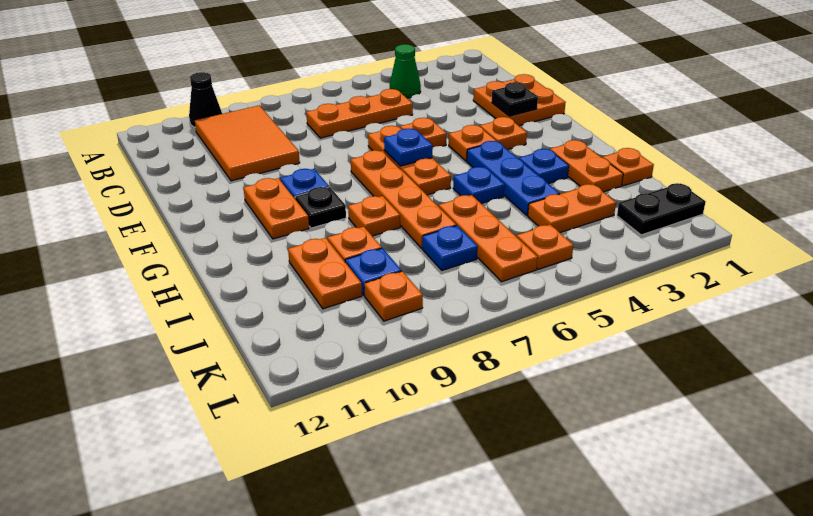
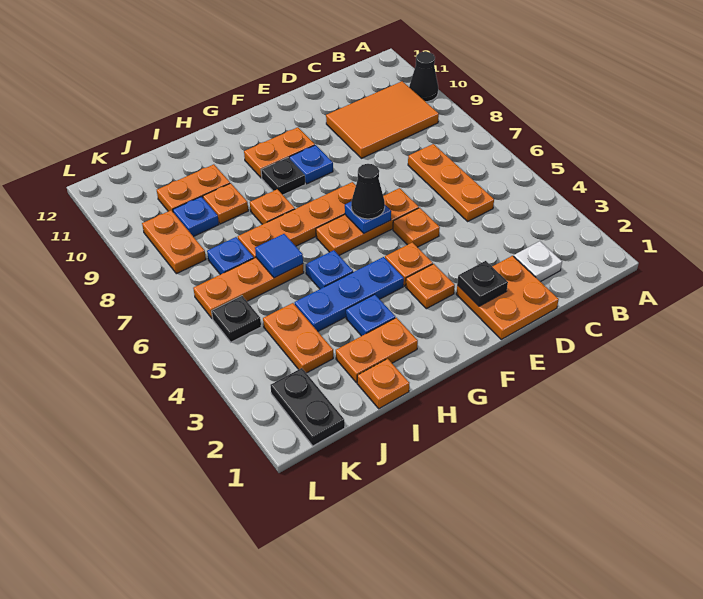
green cone B4 level 1 -> none
none -> white plate C2 level 1
none -> black cone F6 level 3
none -> blue tile I6 level 2
orange plate K5 level 1 -> black plate K5 level 1
orange plate K9 level 1 -> orange plate K8:K9 level 1

